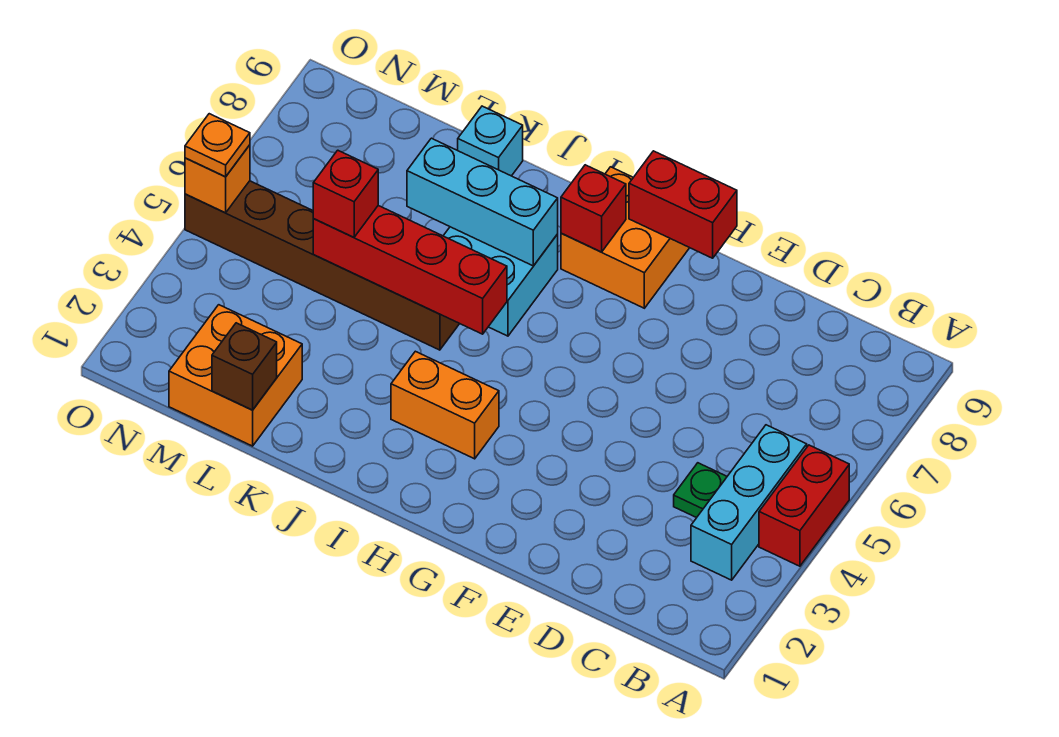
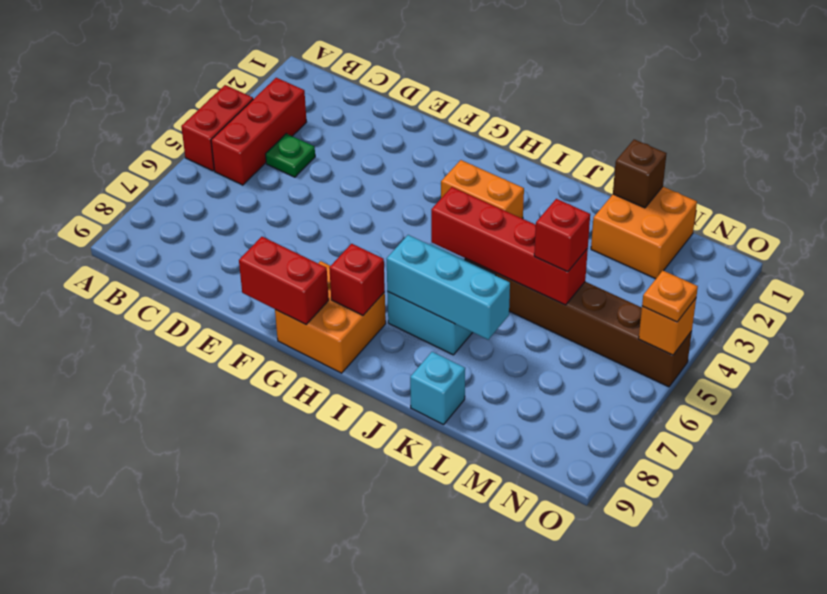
cyan brick B3:B5 level 1 -> red brick B3:B5 level 1

